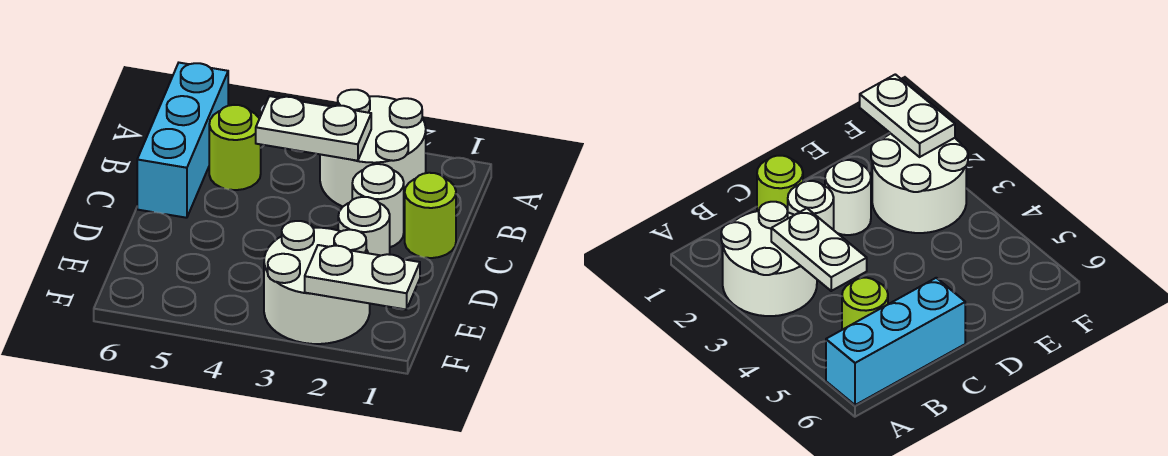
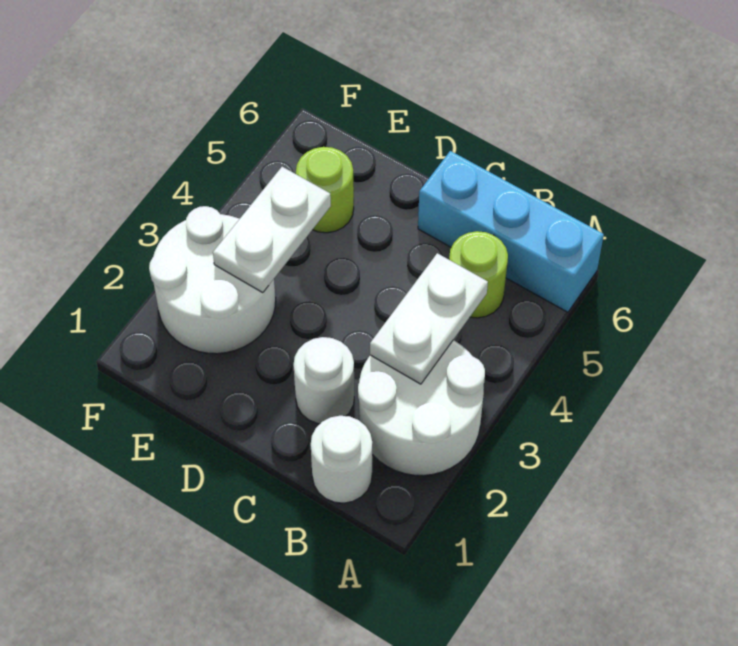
lime round brick C1 level 1 -> lime round brick E5 level 1
white round brick D2 level 1 -> white round brick B1 level 1
white plate F1:F2 level 2 -> white plate E3:E4 level 2

